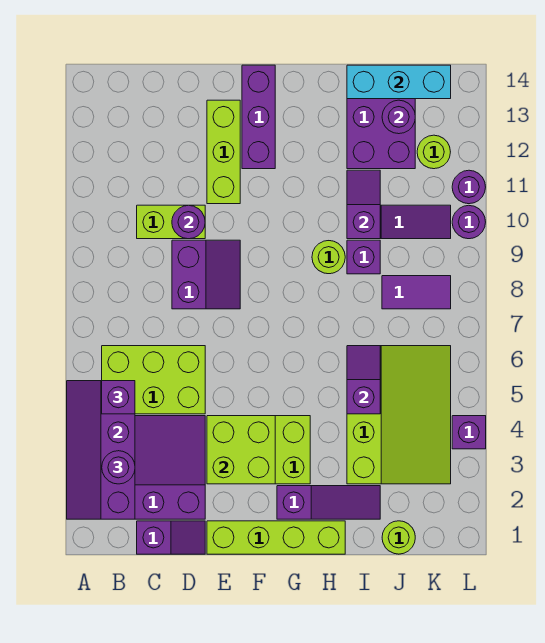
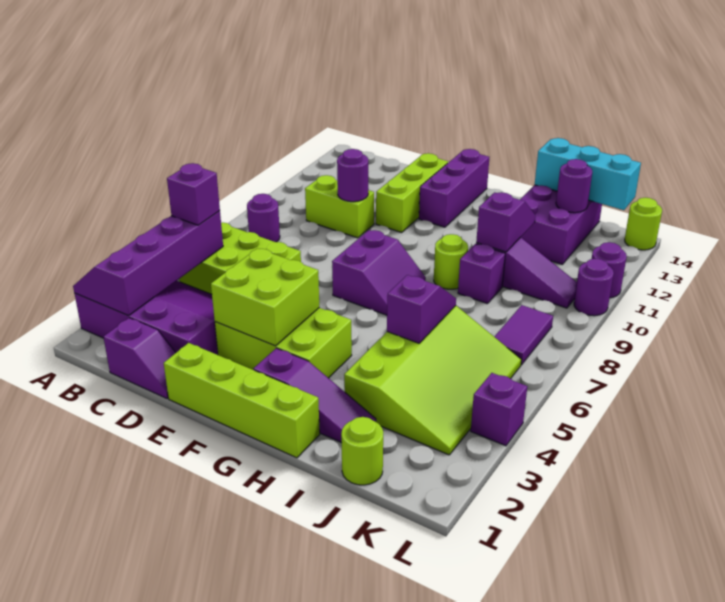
purple round brick B3 level 3 -> purple round brick B8 level 1
purple slope D8:E9 level 1 top D -> purple slope F7:G8 level 1 top F
purple tile J8:K8 level 1 -> purple tile K7:K8 level 1
lime round brick K12 level 1 -> lime round brick L14 level 1

